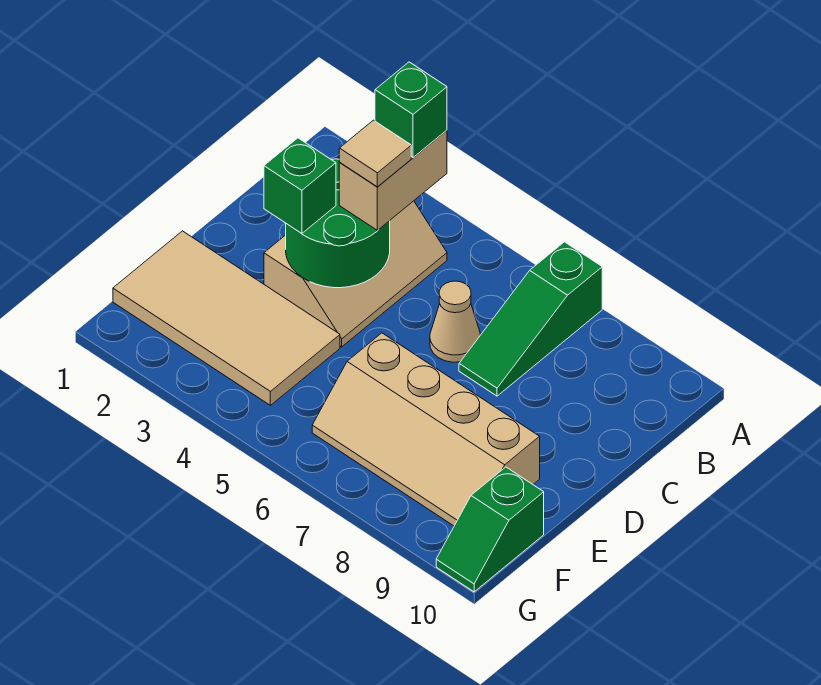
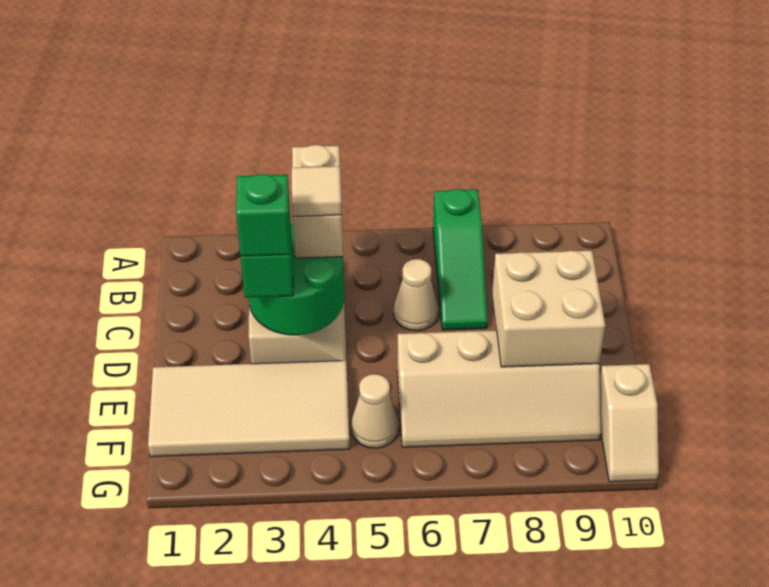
green brick B4 level 4 -> green brick D3 level 4
none -> tan brick D8:E9 level 2
none -> tan cone F5 level 1
green slope F10:G10 level 1 top F -> tan slope F10:G10 level 1 top F

